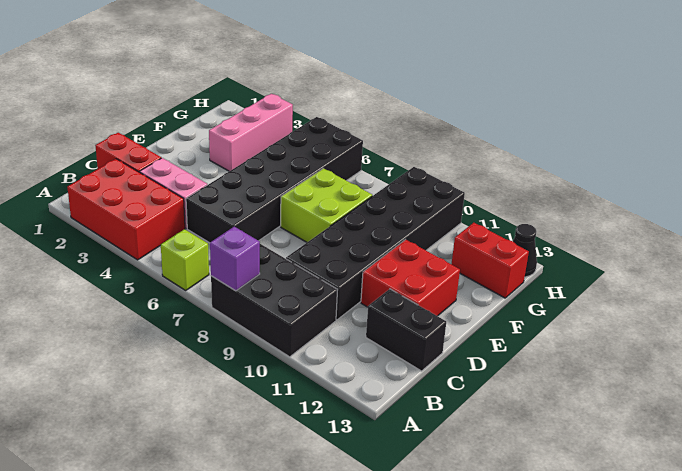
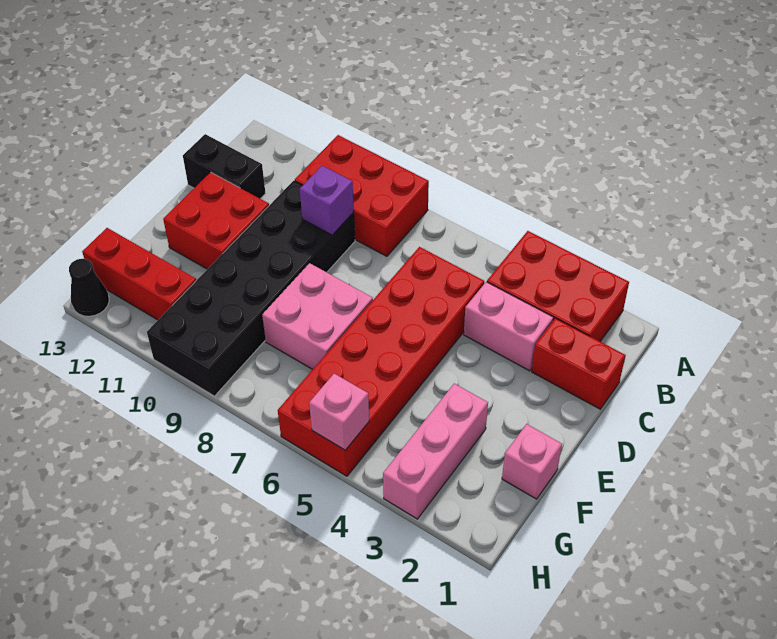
lime brick A6 level 1 -> none
black brick A8:B10 level 1 -> red brick A8:B10 level 1
purple brick A8 level 2 -> purple brick C9 level 2
black brick C5:H6 level 1 -> red brick C5:H6 level 1
lime brick E7:F8 level 1 -> pink brick E7:F8 level 1
none -> pink brick F1 level 1
red brick G12:G13 level 1 -> red brick G11:G13 level 1
none -> pink brick H5 level 2

